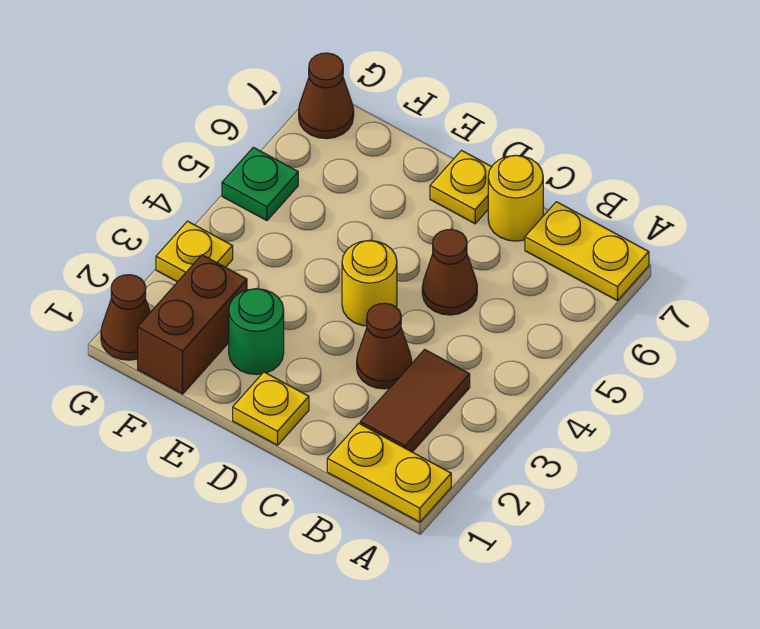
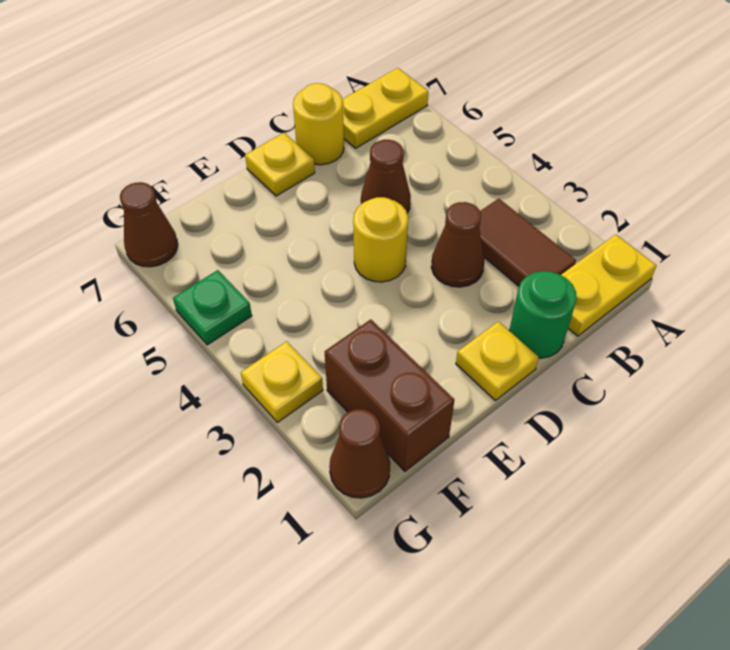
green round brick E2 level 1 -> green round brick C1 level 1

